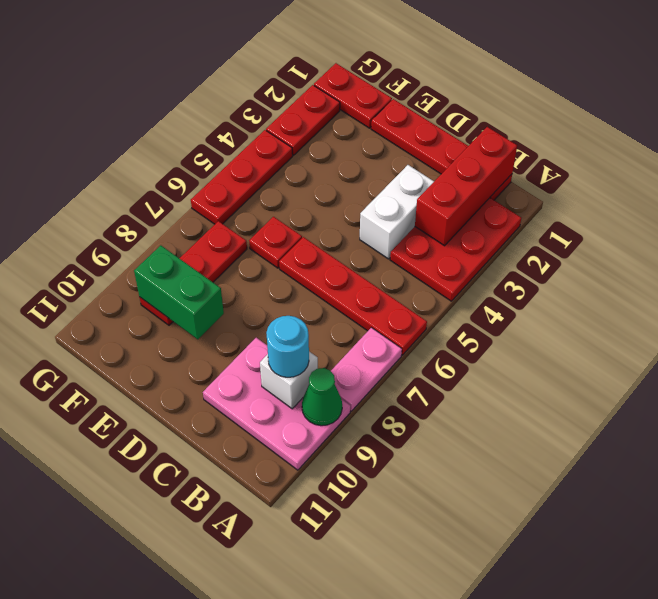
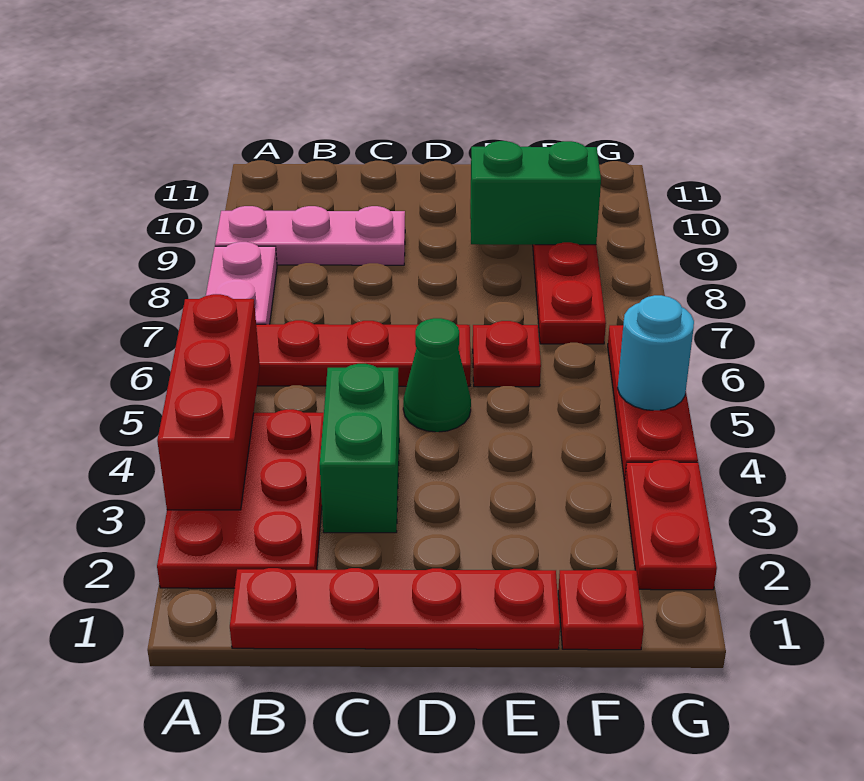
pink plate A9:C10 level 1 -> pink plate A9:C9 level 1
green cone A9 level 2 -> green cone D5 level 1
red brick B1:B3 level 2 -> red brick A3:A5 level 2
white brick B9 level 2 -> none
cyan round brick B9 level 3 -> cyan round brick G5 level 2
white brick C3:C4 level 1 -> green brick C3:C4 level 1
red plate F1:G1 level 1 -> red plate F1 level 1

